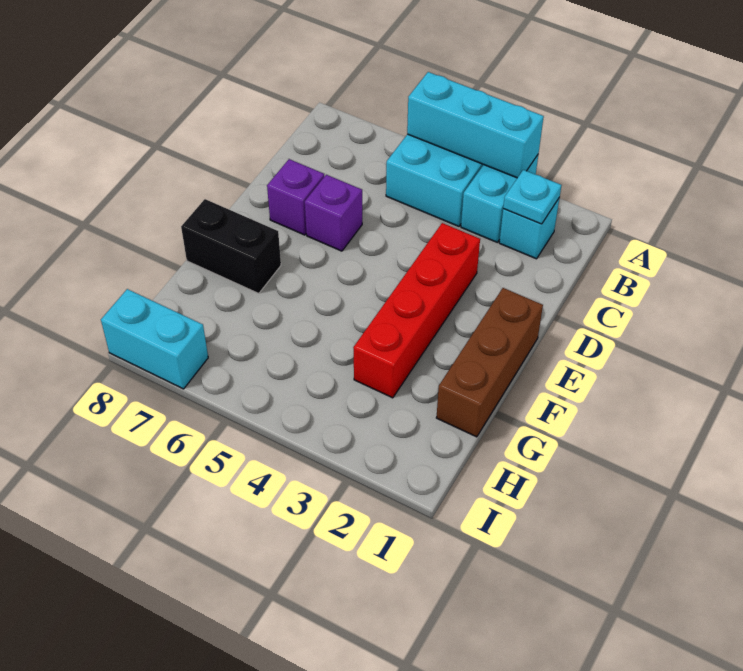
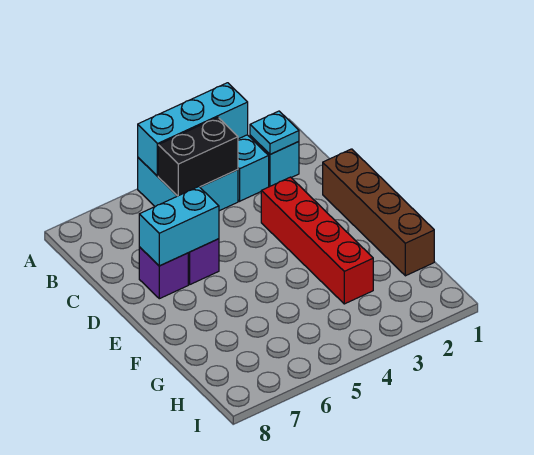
brown brick E1:G1 level 1 -> brown brick D1:G1 level 1
black brick F7:F8 level 1 -> black brick B4:B5 level 2
cyan brick I7:I8 level 1 -> cyan brick D6:D7 level 2

